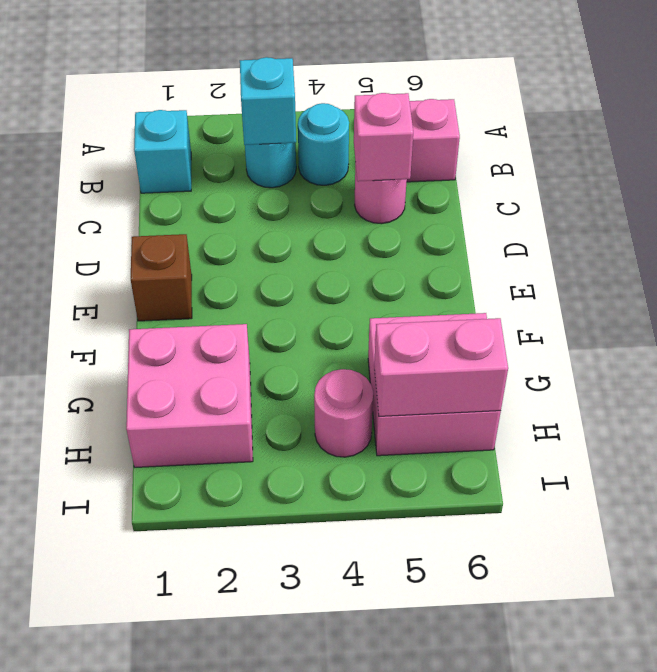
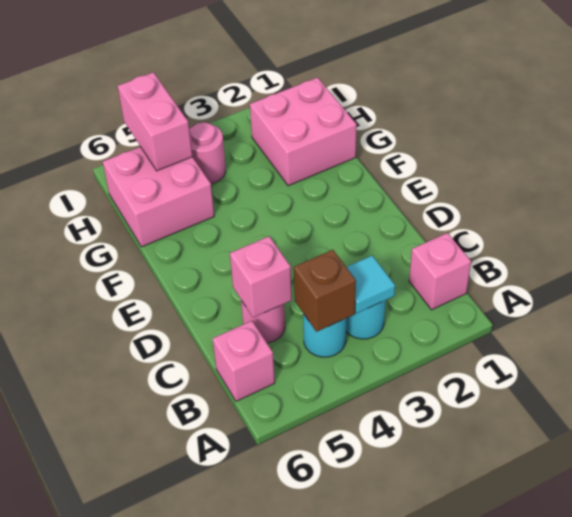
cyan brick B1 level 1 -> pink brick B1 level 1
cyan brick B3 level 2 -> cyan tile B3 level 2
brown brick E1 level 1 -> brown brick B4 level 2
pink brick H5:H6 level 2 -> pink brick H5:I5 level 2

